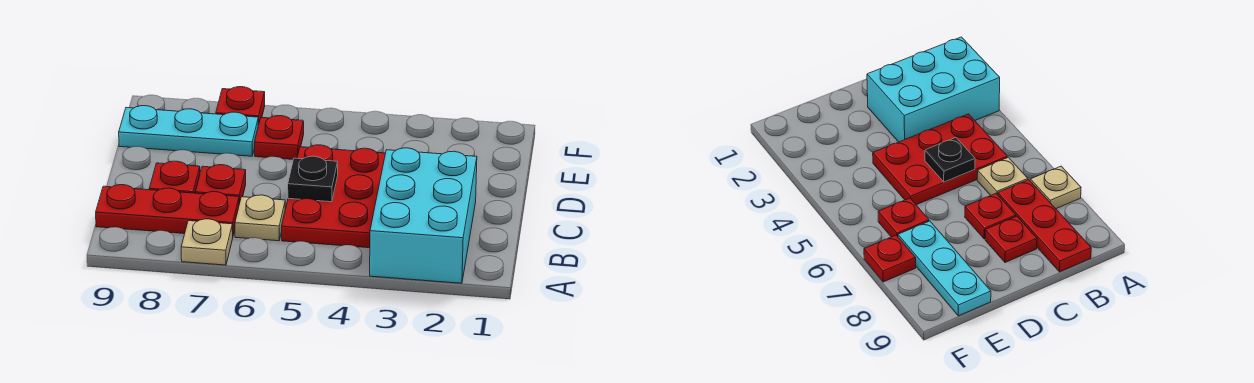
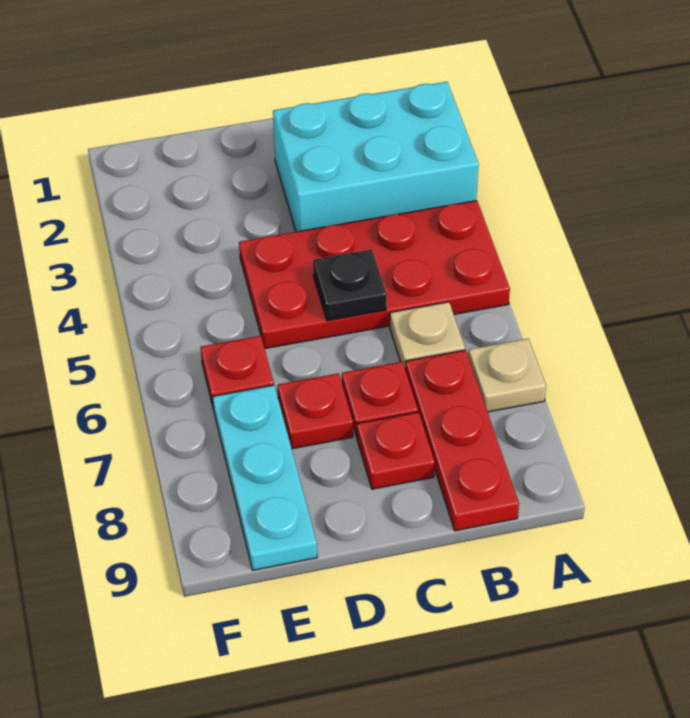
red plate B4:D5 level 1 -> red plate A4:D5 level 1
red plate F7 level 1 -> red plate D7 level 1

